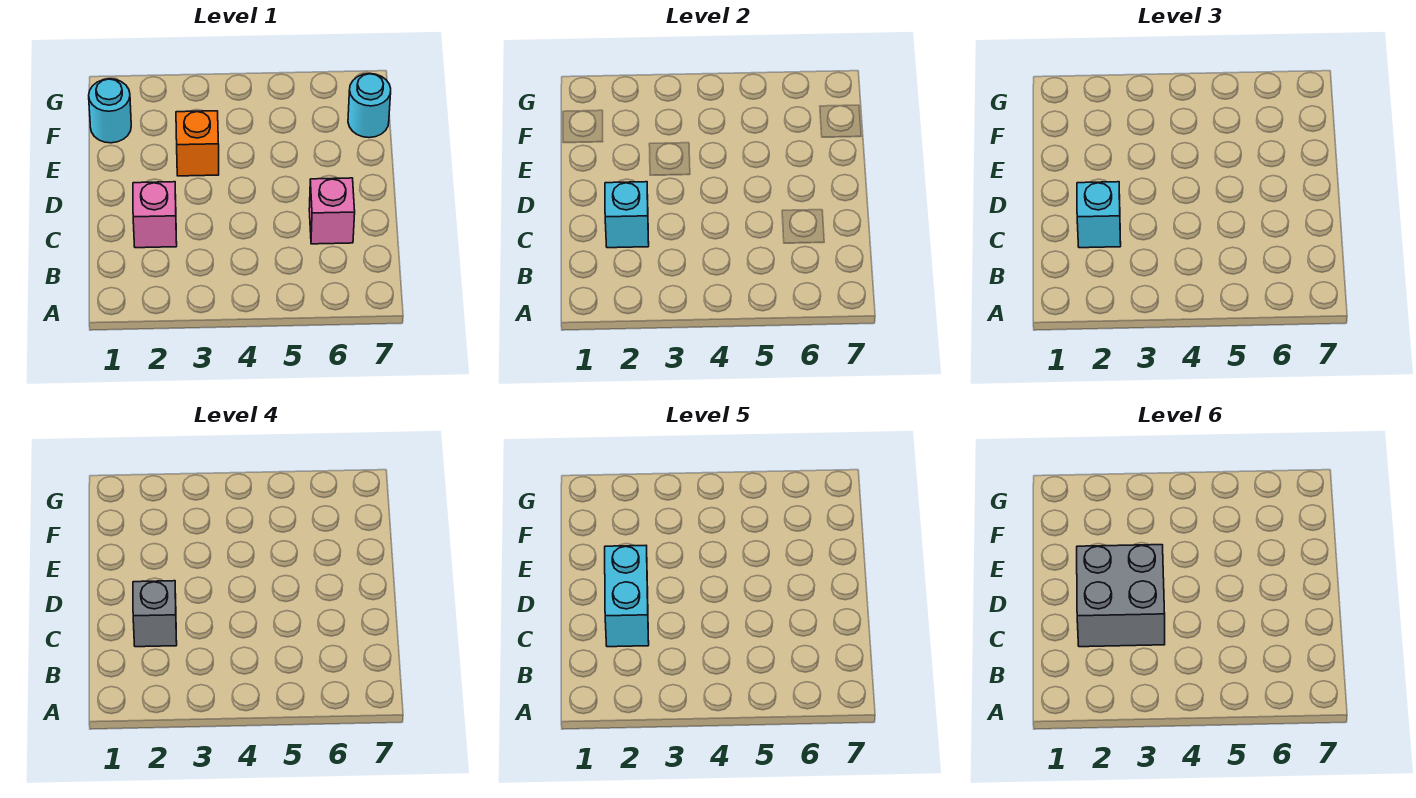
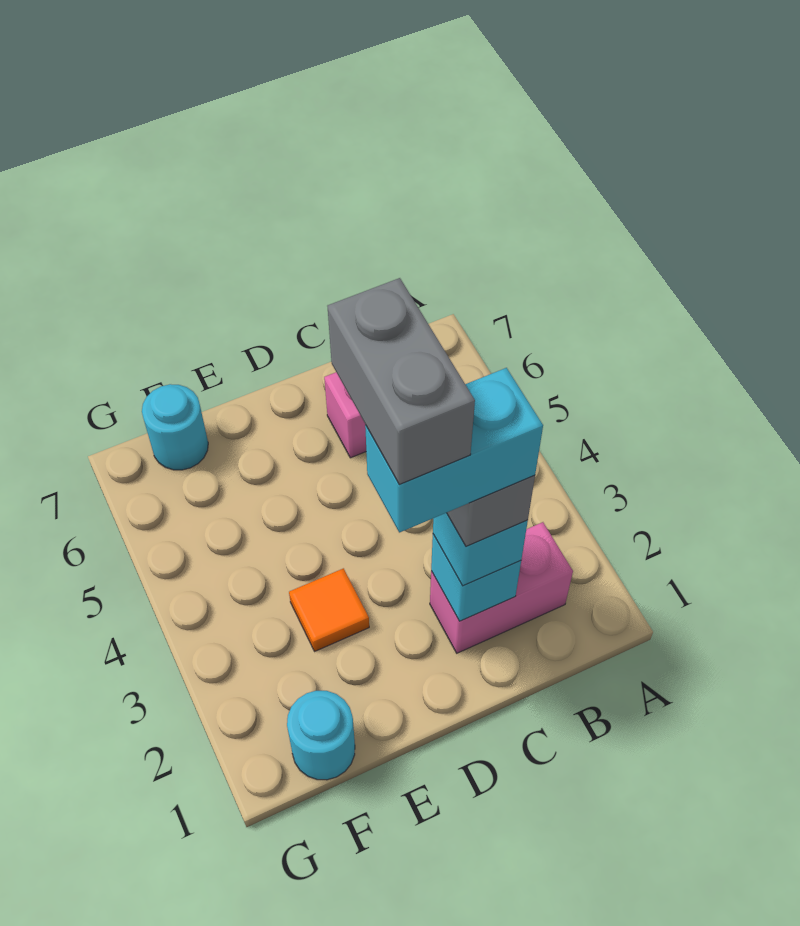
pink brick C2 level 1 -> pink brick B2:C2 level 1
grey brick C2:D3 level 6 -> grey brick D2:D3 level 6
orange brick E3 level 1 -> orange tile E3 level 1

